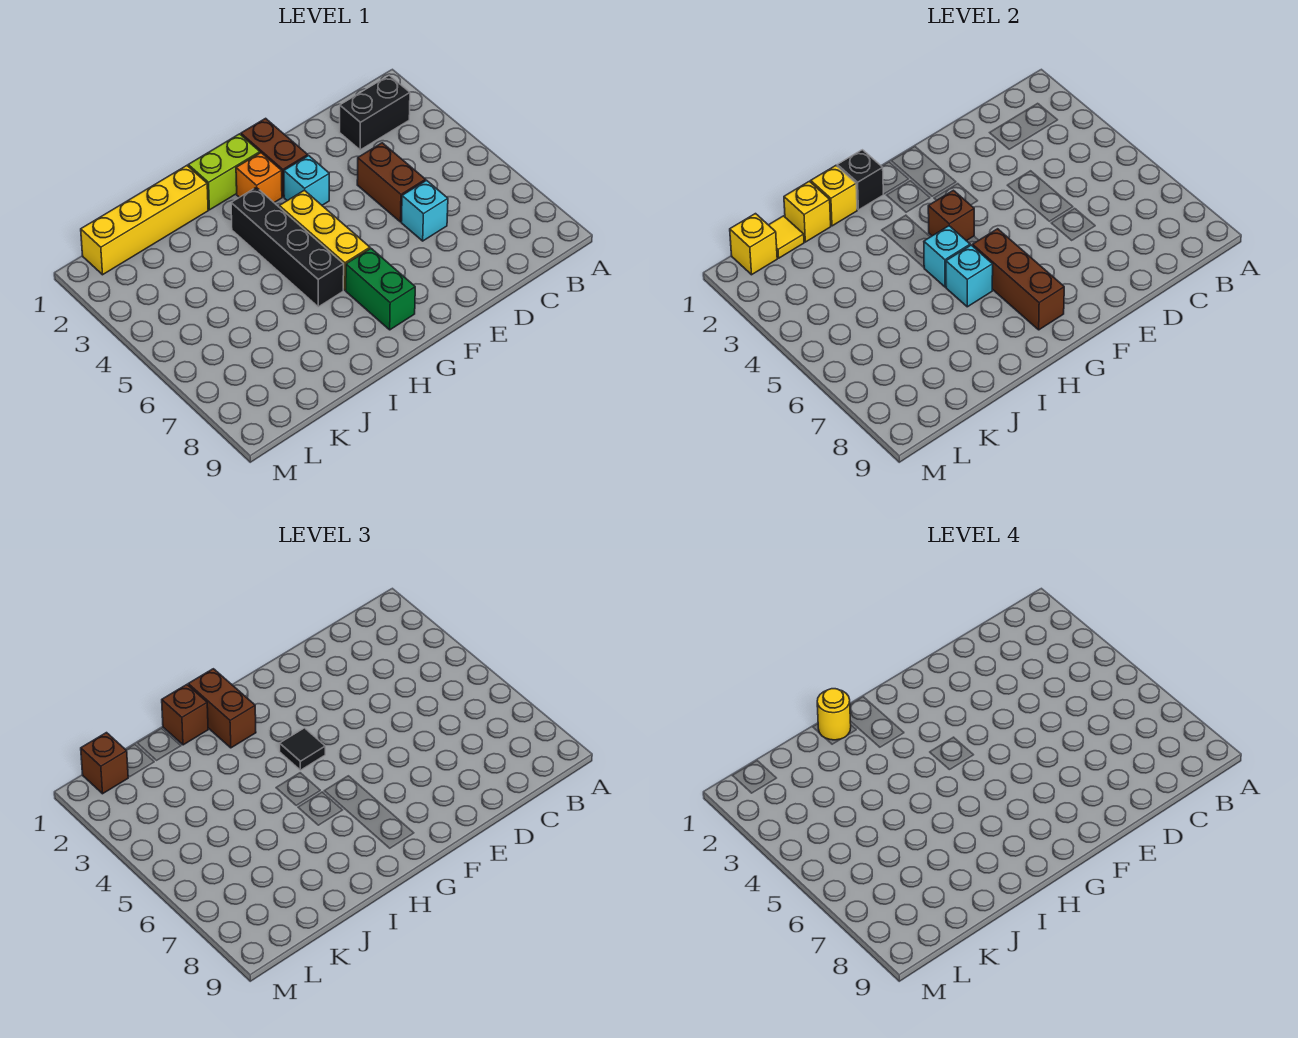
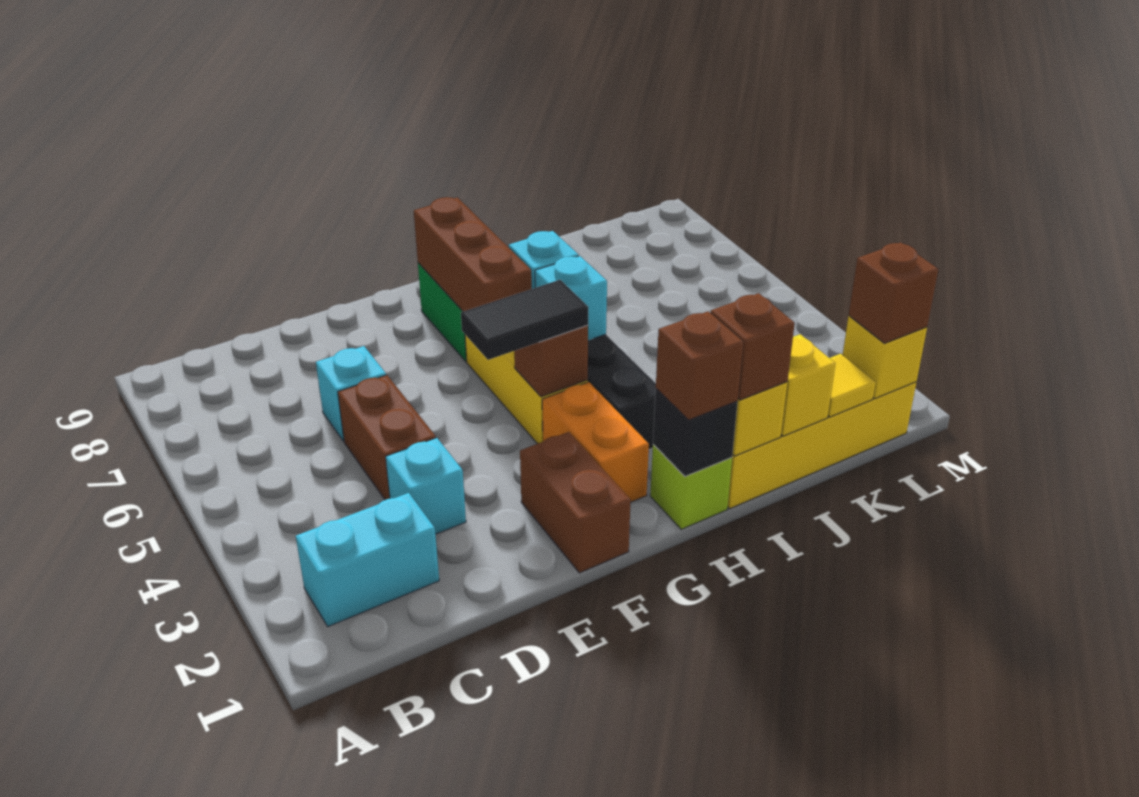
black brick B2:C2 level 1 -> cyan brick B2:C2 level 1
cyan brick F3 level 1 -> cyan brick D3 level 1
lime brick G1:H1 level 1 -> lime brick H1 level 1
orange brick G2 level 1 -> orange brick G2:G3 level 1
black tile G4 level 3 -> black tile F4:G4 level 3
brown brick H1:H2 level 3 -> brown brick H1 level 3
yellow round brick I1 level 4 -> none

